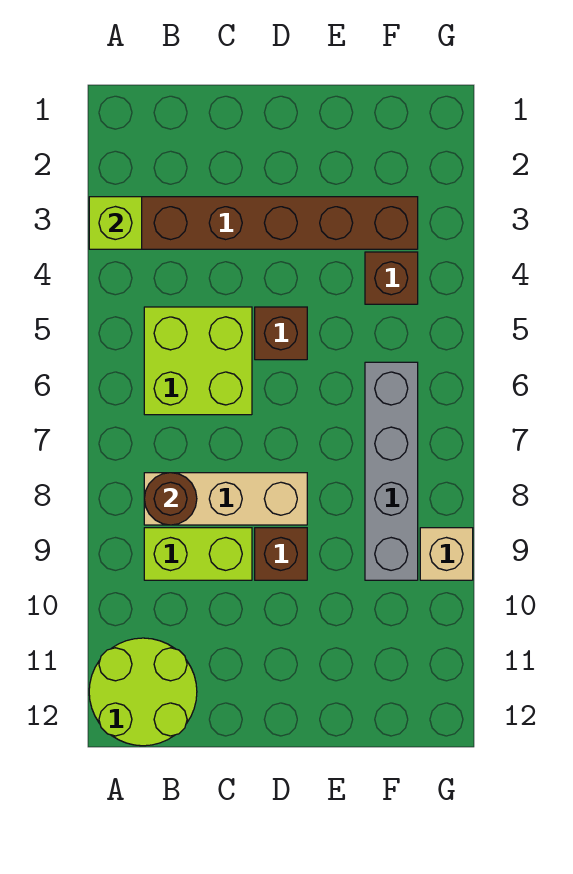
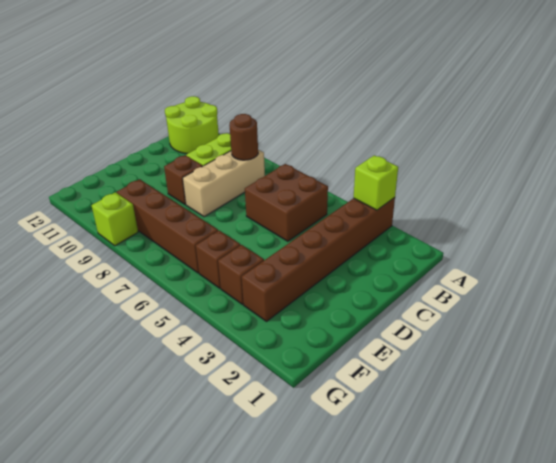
lime brick B5:C6 level 1 -> brown brick B5:C6 level 1
brown brick D5 level 1 -> brown brick F5 level 1
grey brick F6:F9 level 1 -> brown brick F6:F9 level 1
tan brick G9 level 1 -> lime brick G9 level 1

